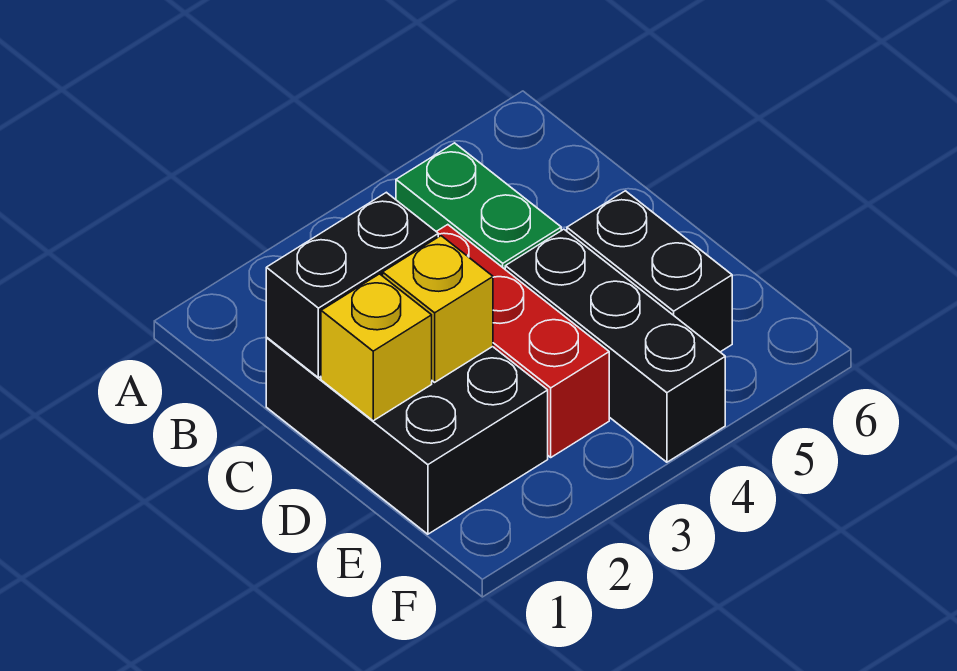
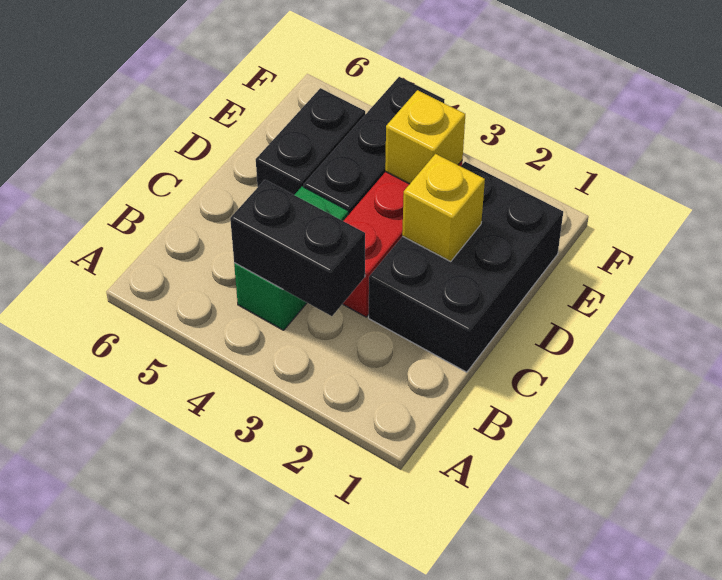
black brick C1:C2 level 2 -> black brick B3:B4 level 2
yellow brick D1 level 2 -> yellow brick E3 level 2

